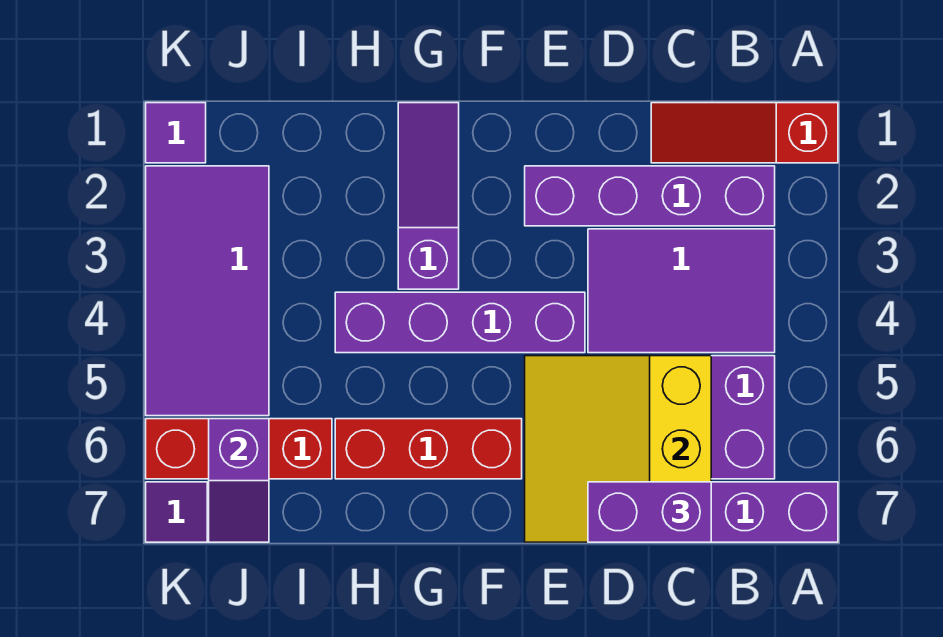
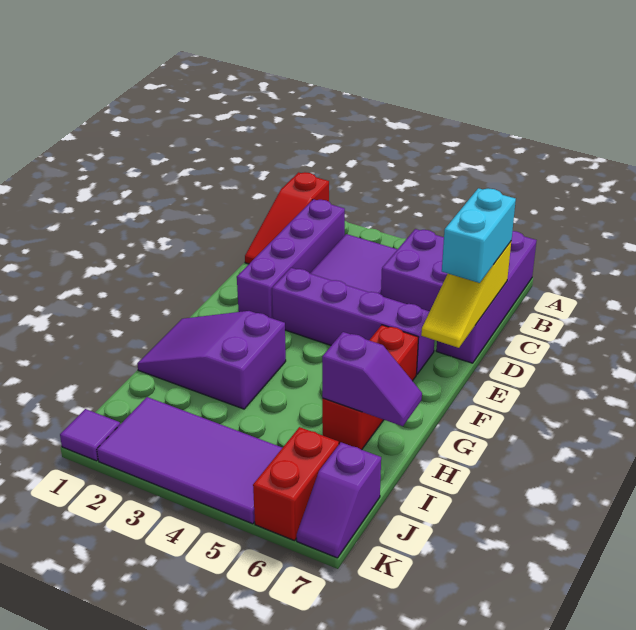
yellow slope C5:E7 level 2 top C -> yellow slope C7:E7 level 2 top C
purple brick C7:D7 level 3 -> cyan brick C7:D7 level 3
purple brick E4:H4 level 1 -> purple brick E3:E6 level 1
purple slope G1:G3 level 1 top 3 -> purple slope G1:H3 level 1 top 3
red brick I6:K6 level 1 -> red brick J6:K6 level 1
purple slope J6:J7 level 2 top 6 -> purple slope H6:H7 level 2 top 6

